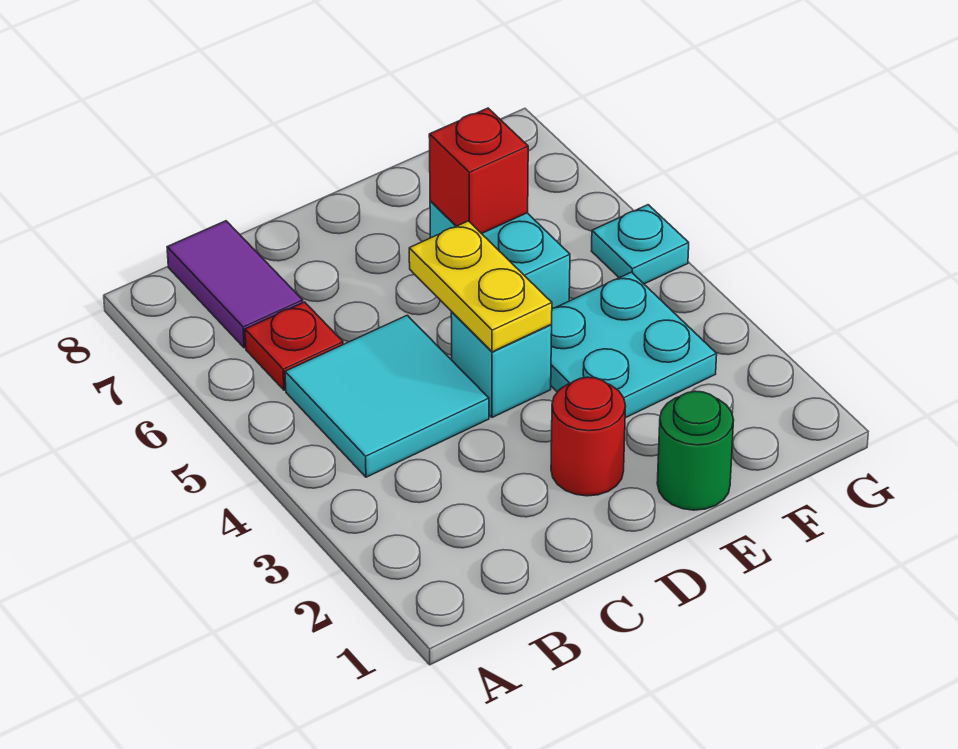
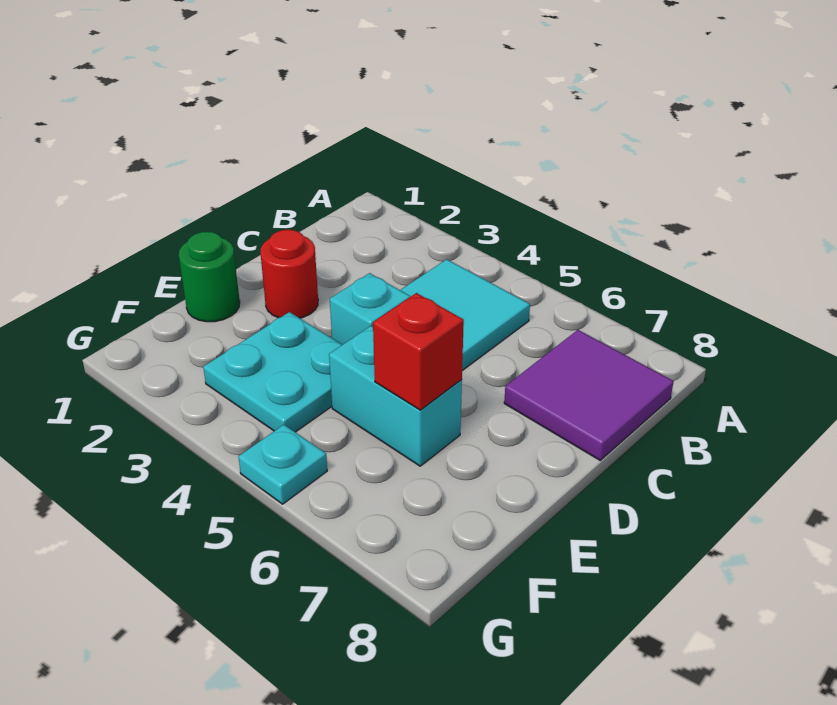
red plate B6 level 1 -> none
purple tile B7:B8 level 1 -> purple tile B7:C8 level 1
yellow plate D4:D5 level 2 -> none

